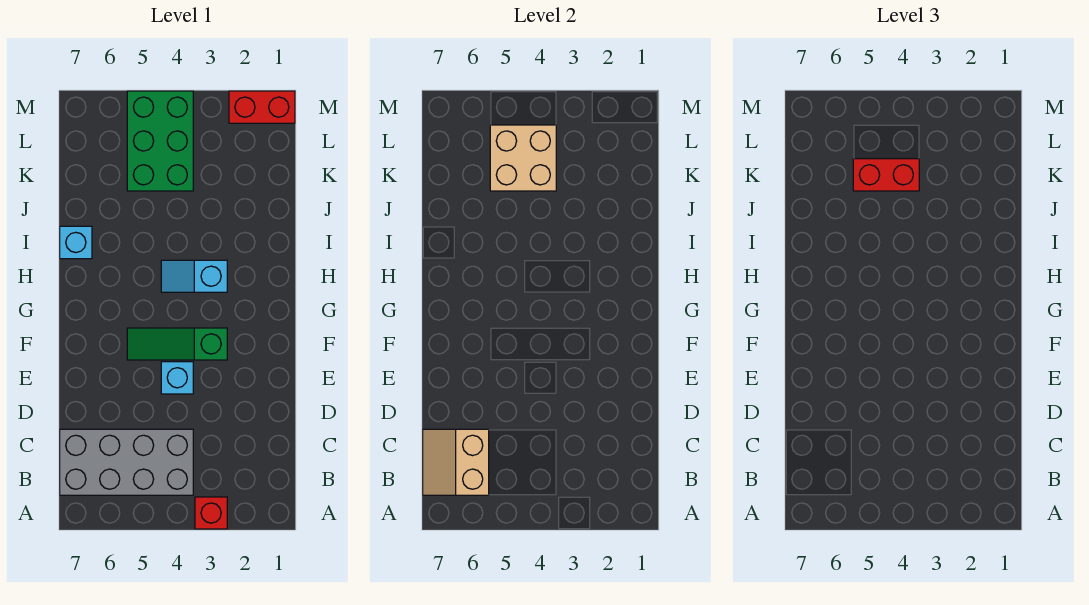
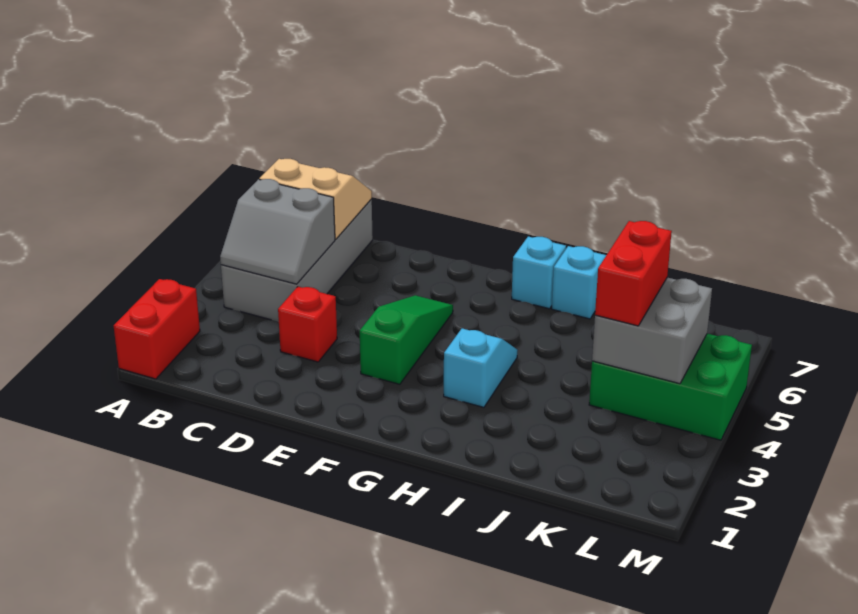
red brick A3 level 1 -> red brick D3 level 1
none -> grey slope B4:C5 level 2 top 5
cyan brick E4 level 1 -> cyan brick H7 level 1
tan brick K4:L5 level 2 -> grey brick K4:L5 level 2
red brick M1:M2 level 1 -> red brick A1:A2 level 1

